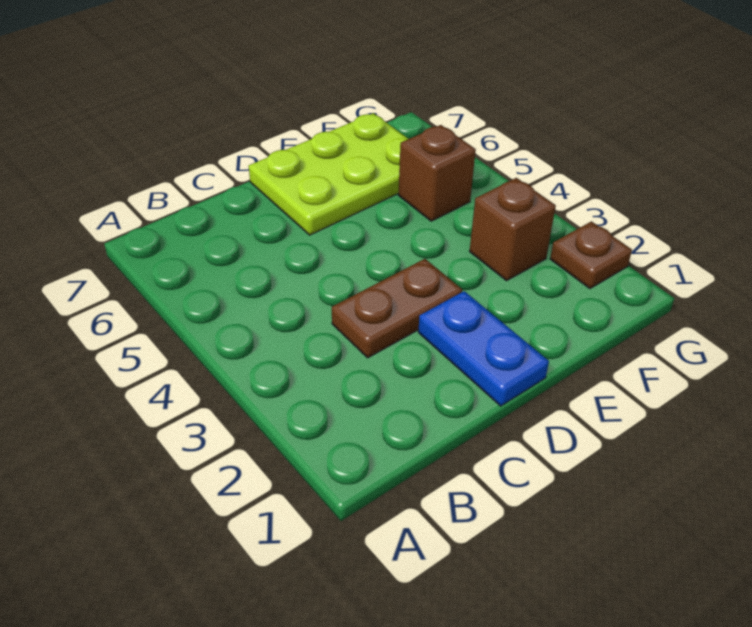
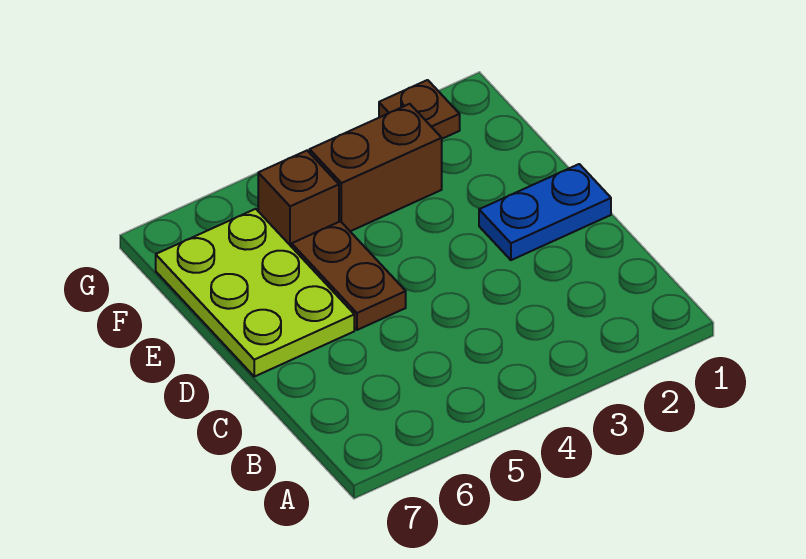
brown plate C3:D3 level 1 -> brown plate D5:E5 level 1
brown brick F3 level 1 -> brown brick F3:F4 level 1

